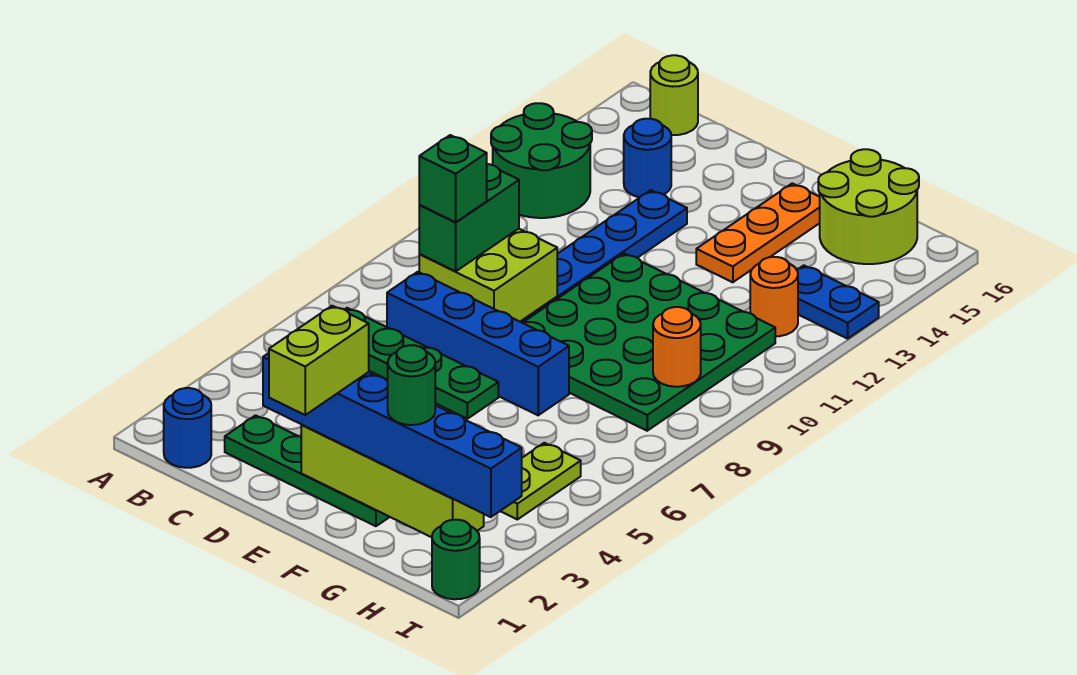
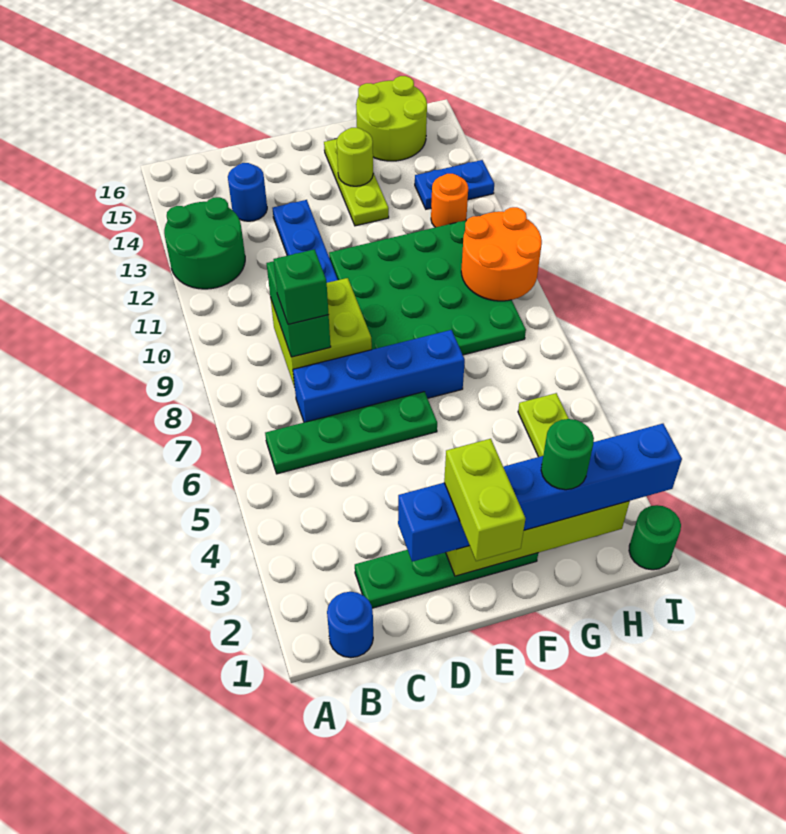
lime round brick B16 level 1 -> lime round brick F14 level 2
orange plate F13:F15 level 1 -> lime plate F13:F15 level 1
orange round brick H9 level 2 -> orange round brick H9:I10 level 2

